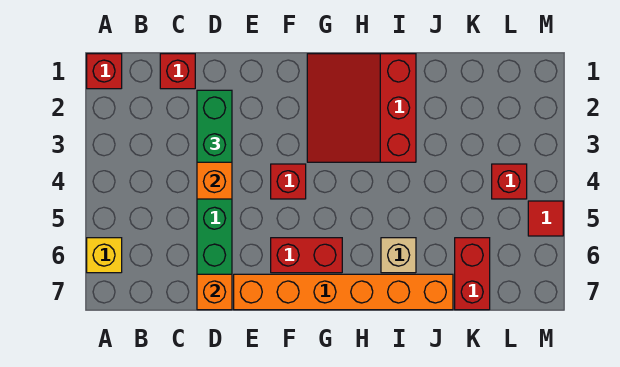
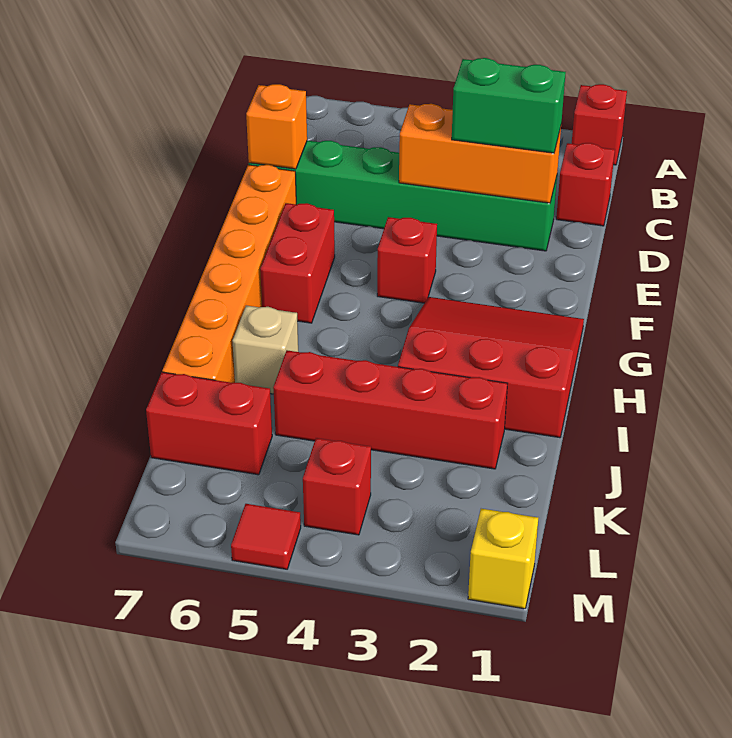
yellow brick A6 level 1 -> yellow brick M1 level 1
none -> red brick J2:J5 level 1

